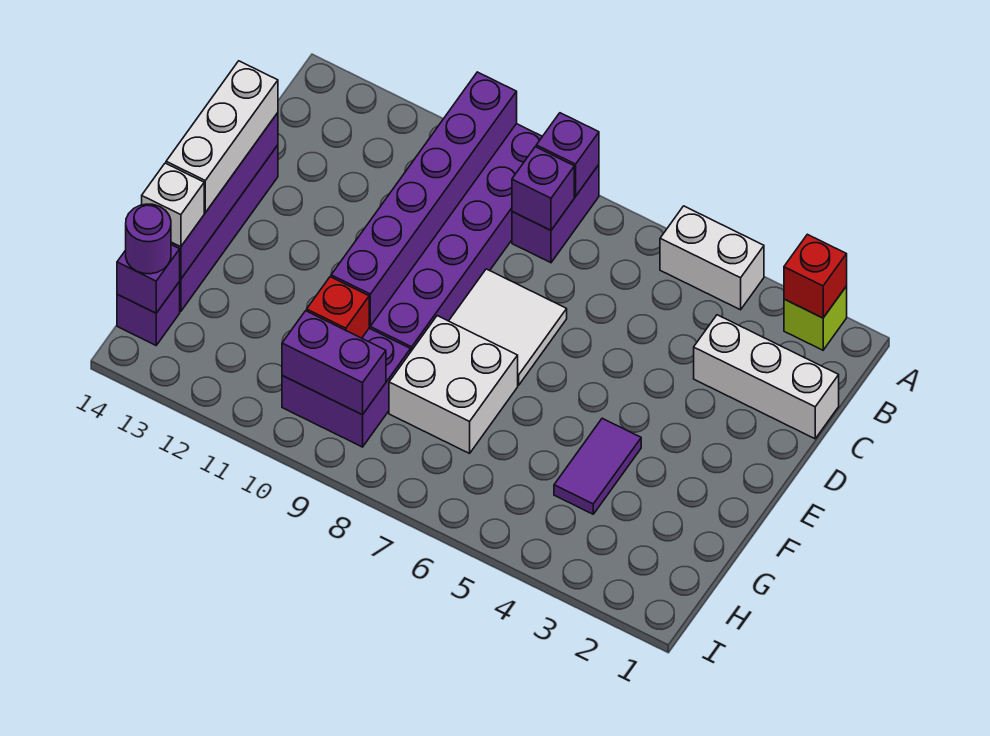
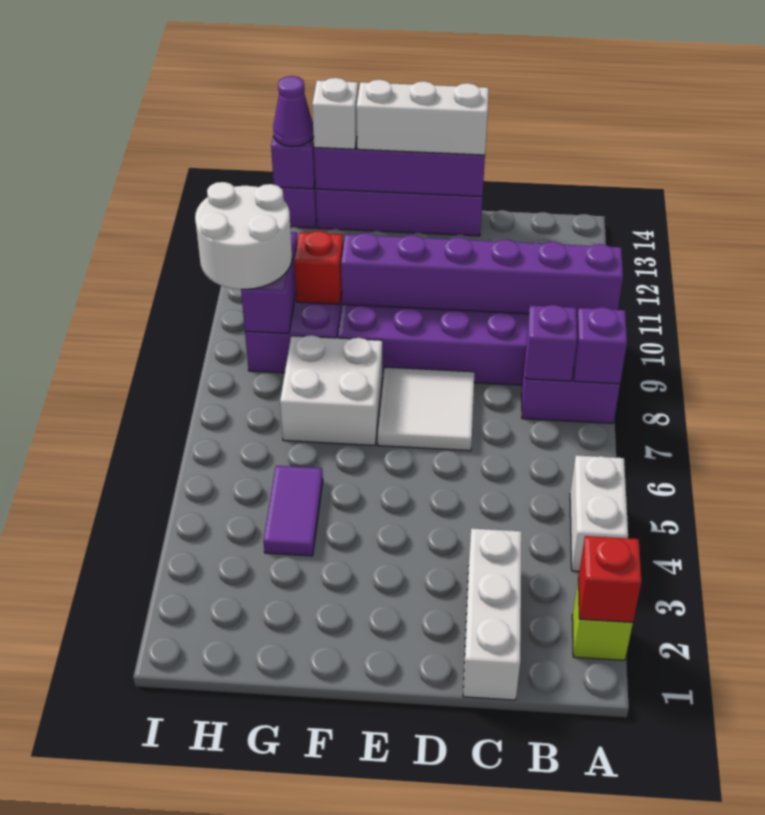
purple tile F4:G4 level 1 -> purple tile G4:G5 level 1
none -> white round brick H9:I10 level 3
purple round brick H14 level 3 -> purple cone H14 level 3

